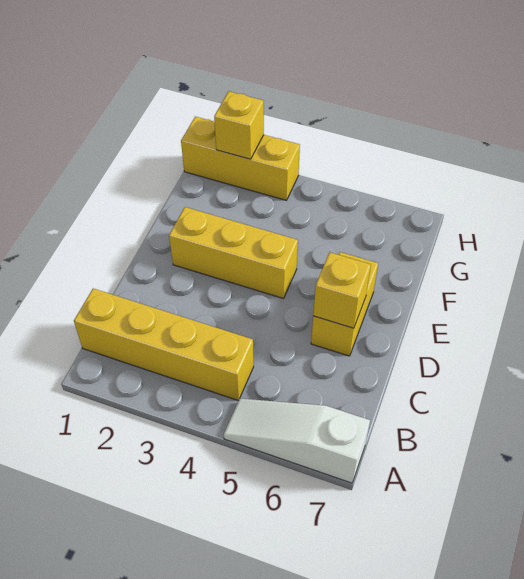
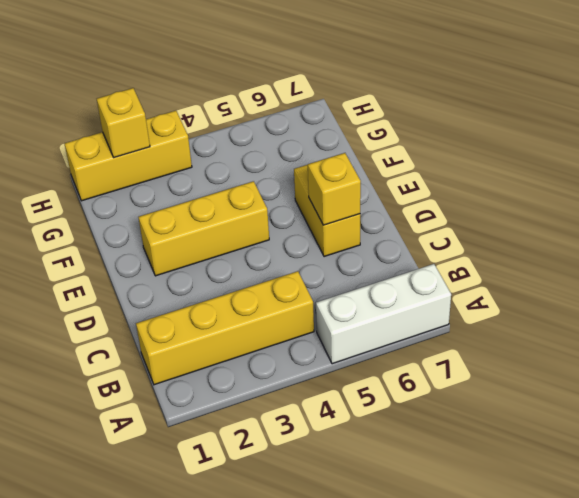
white slope A5:A7 level 1 top 7 -> white brick A5:A7 level 1

